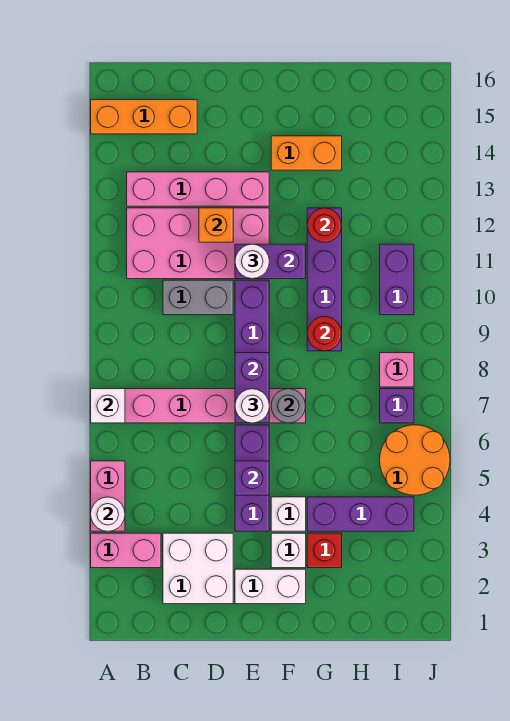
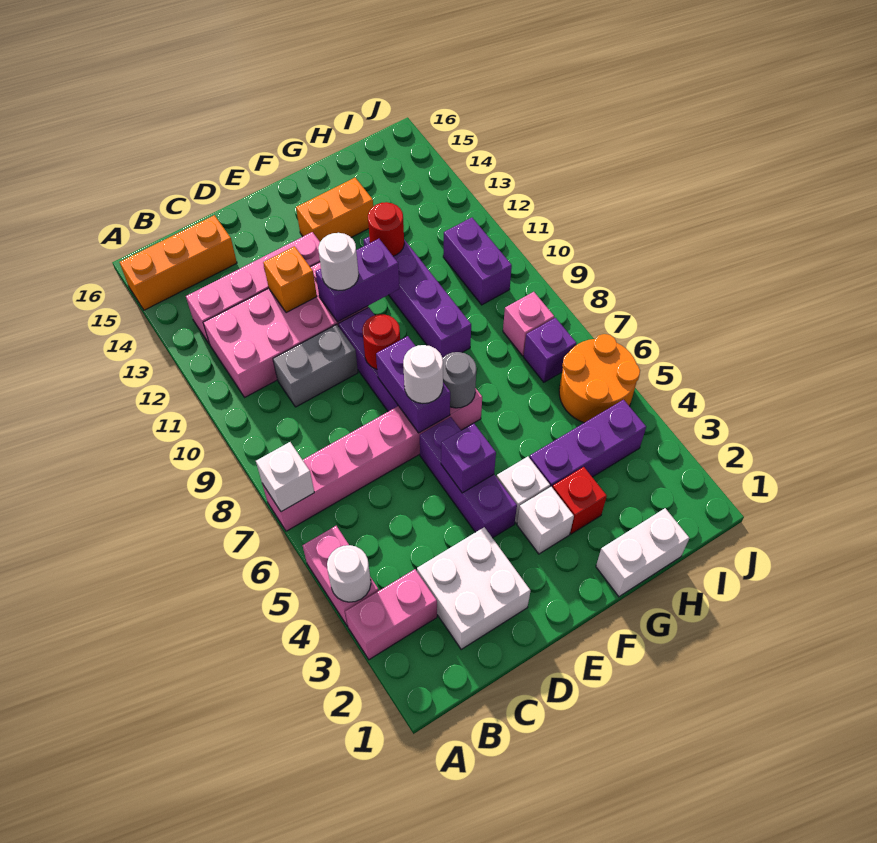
white brick E2:F2 level 1 -> white brick G1:H1 level 1
red round brick G9 level 2 -> red round brick E9 level 2

